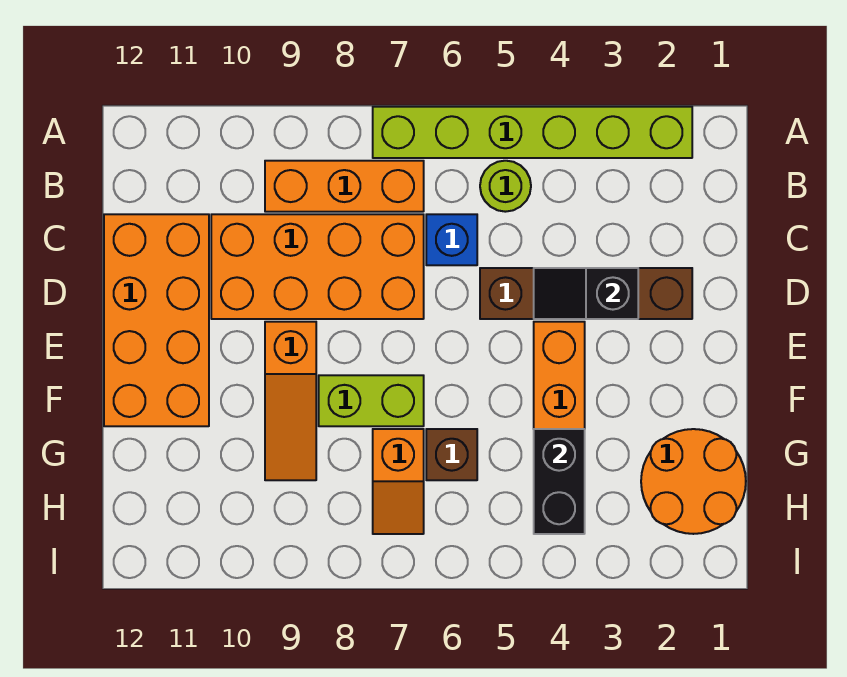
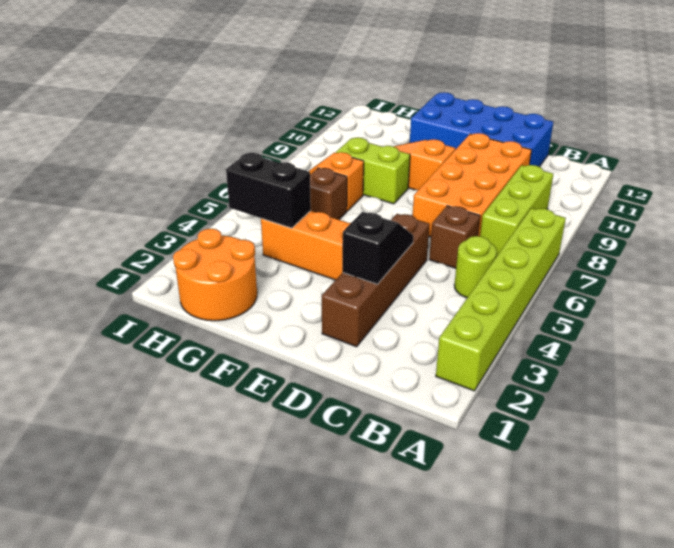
orange brick B7:B9 level 1 -> lime brick B7:B9 level 1
blue brick C6 level 1 -> brown brick C6 level 1
orange brick C11:F12 level 1 -> blue brick C11:F12 level 1
lime brick F7:F8 level 1 -> lime brick F8:G8 level 1

